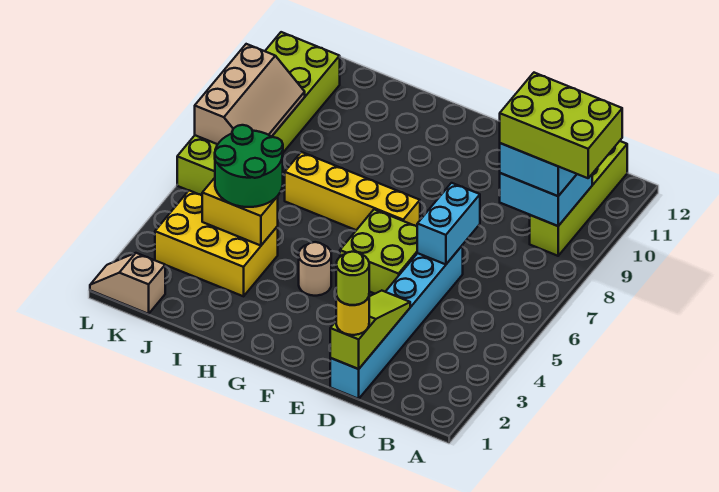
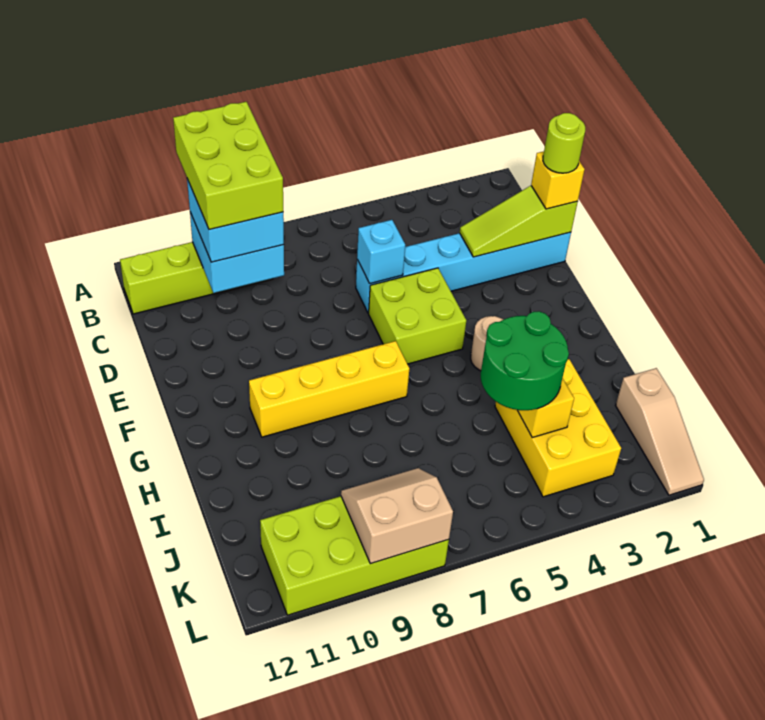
yellow round brick D1 level 3 -> yellow brick D1 level 3
cyan brick D6:D7 level 2 -> cyan brick D6 level 2
yellow brick F7:I7 level 1 -> yellow brick G7:G10 level 1
tan slope K1:L1 level 1 top K -> tan slope J1:L1 level 1 top J
lime brick K6:L11 level 1 -> lime brick K8:L11 level 1
tan slope K7:L9 level 2 top L -> tan slope K8:L9 level 2 top L

